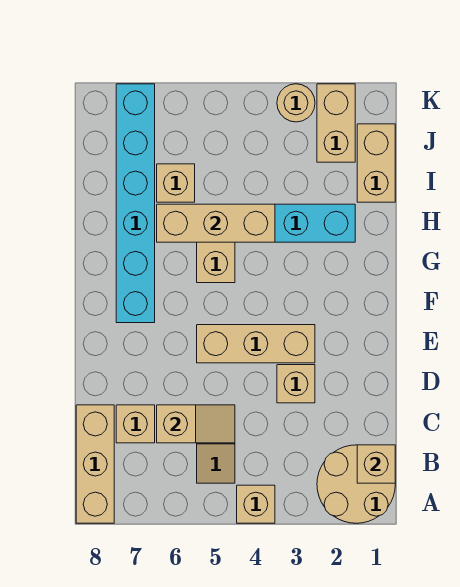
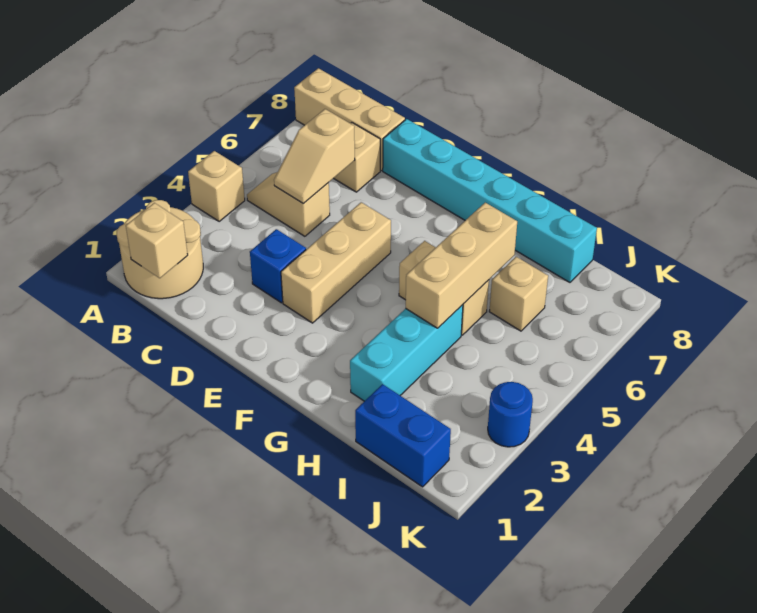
tan brick D3 level 1 -> blue brick D3 level 1
cyan brick F7:K7 level 1 -> cyan brick D8:I8 level 1
tan brick I1:J1 level 1 -> blue brick I1:J1 level 1
tan brick J2:K2 level 1 -> none
tan round brick K3 level 1 -> blue round brick K3 level 1

